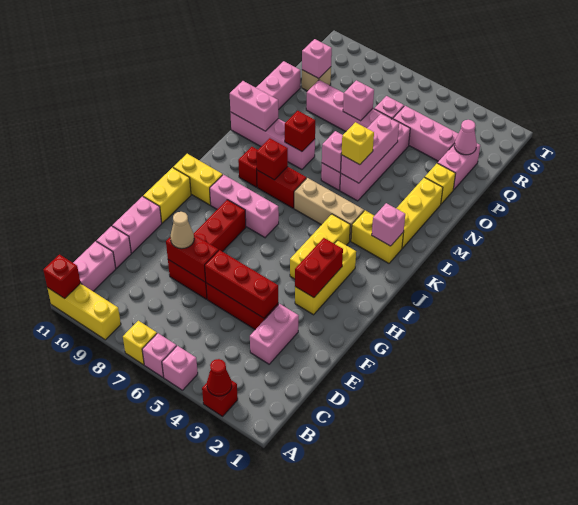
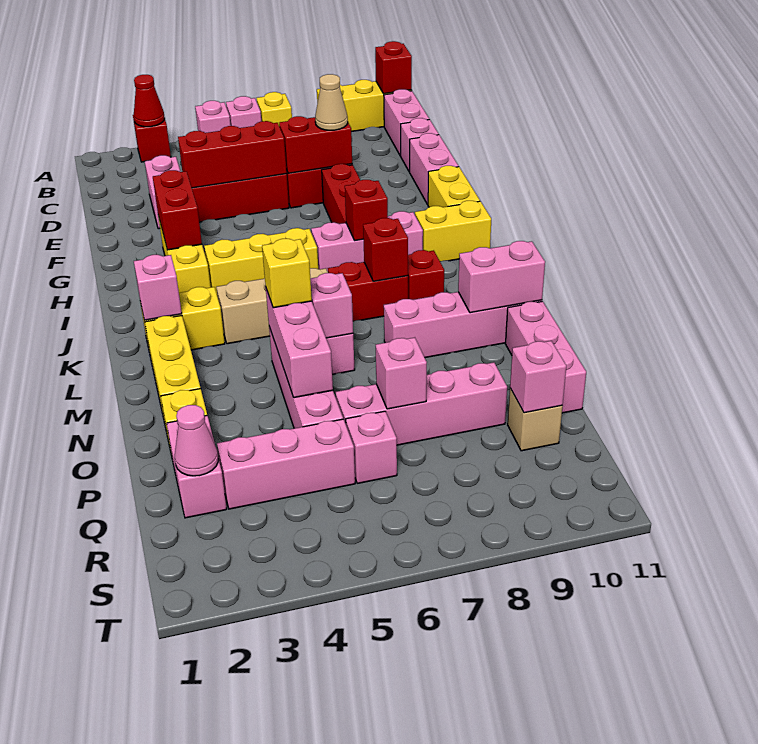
yellow brick H4:J4 level 1 -> yellow brick I4:I6 level 1
red brick M8 level 2 -> red brick I8 level 2

